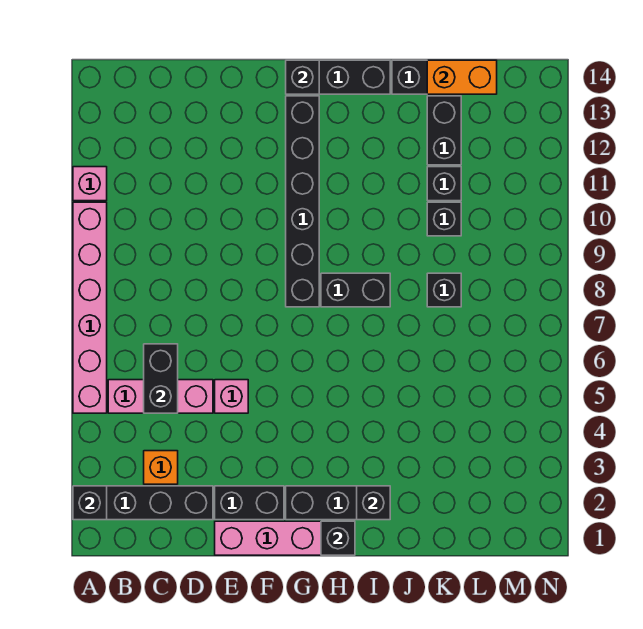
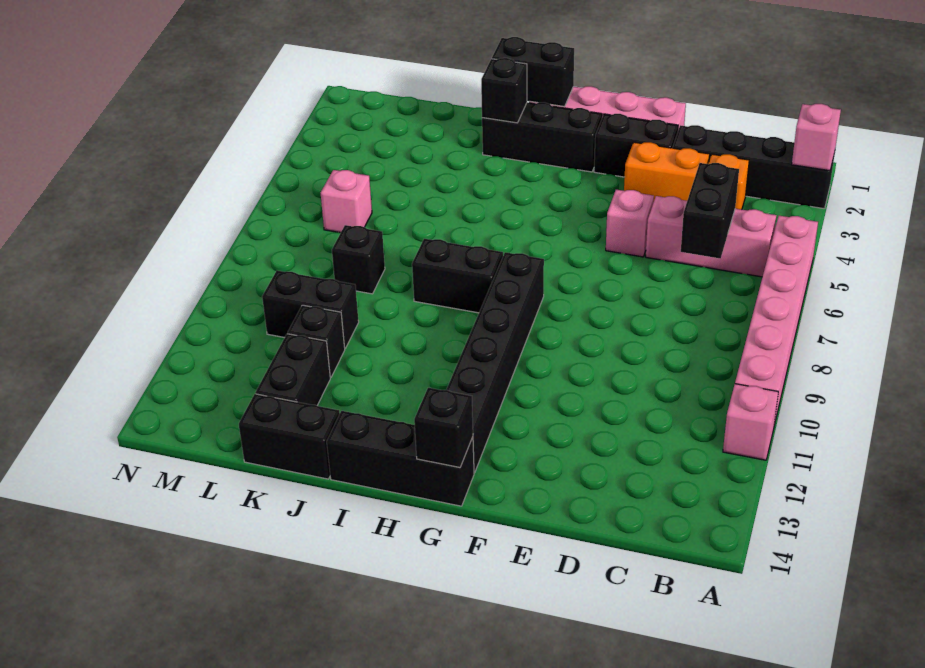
black brick A2 level 2 -> pink brick A2 level 2
black brick H1 level 2 -> black brick H1:I1 level 2
black brick K10 level 1 -> black brick K10:L10 level 1
orange brick K14:L14 level 2 -> orange brick D3:E3 level 1
none -> pink brick L6 level 1

